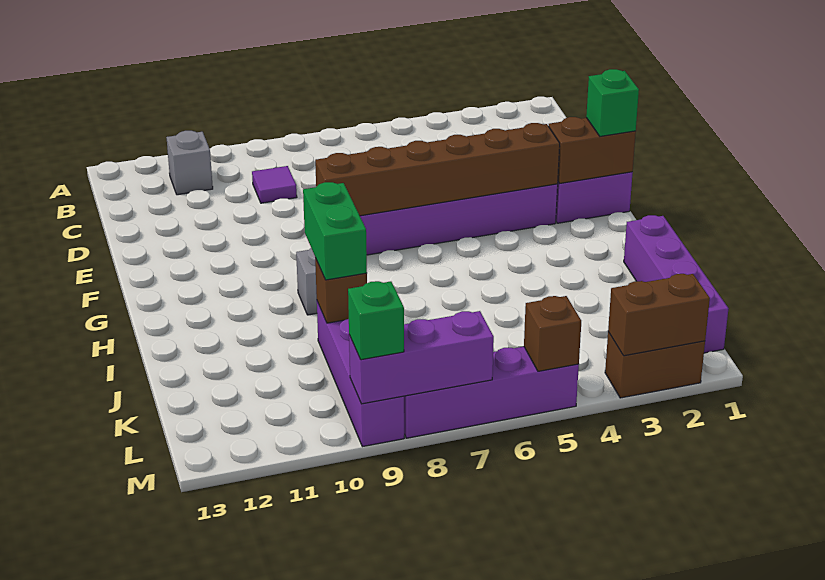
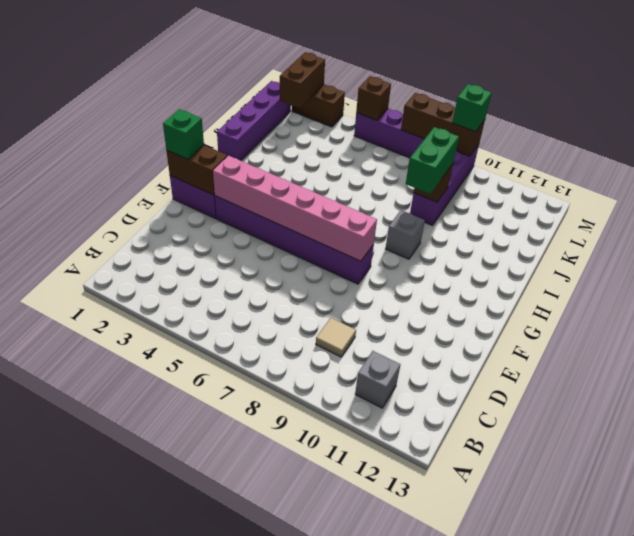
purple tile C9 level 1 -> tan tile C9 level 1
brown brick F3:F8 level 2 -> pink brick F3:F8 level 2
brown brick M2:M3 level 2 -> brown brick L2:M2 level 2
purple brick M7:M9 level 2 -> brown brick M7:M9 level 2

